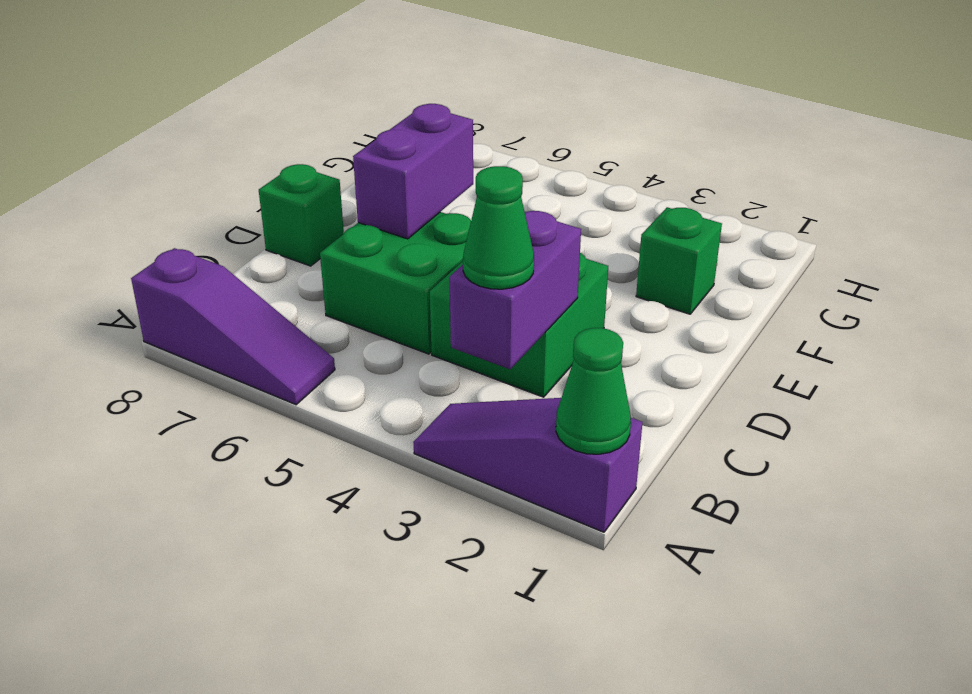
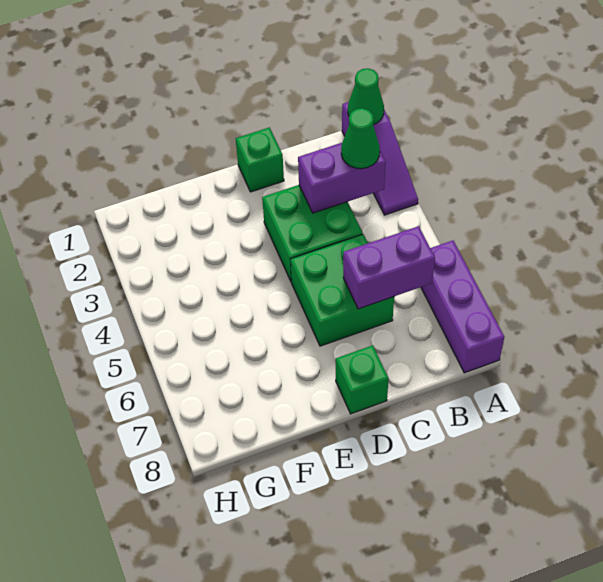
purple slope A6:A8 level 1 top 8 -> purple brick A6:A8 level 1
purple brick D6:E6 level 2 -> purple brick B6:C6 level 2
green brick F2 level 1 -> green brick D1 level 1

